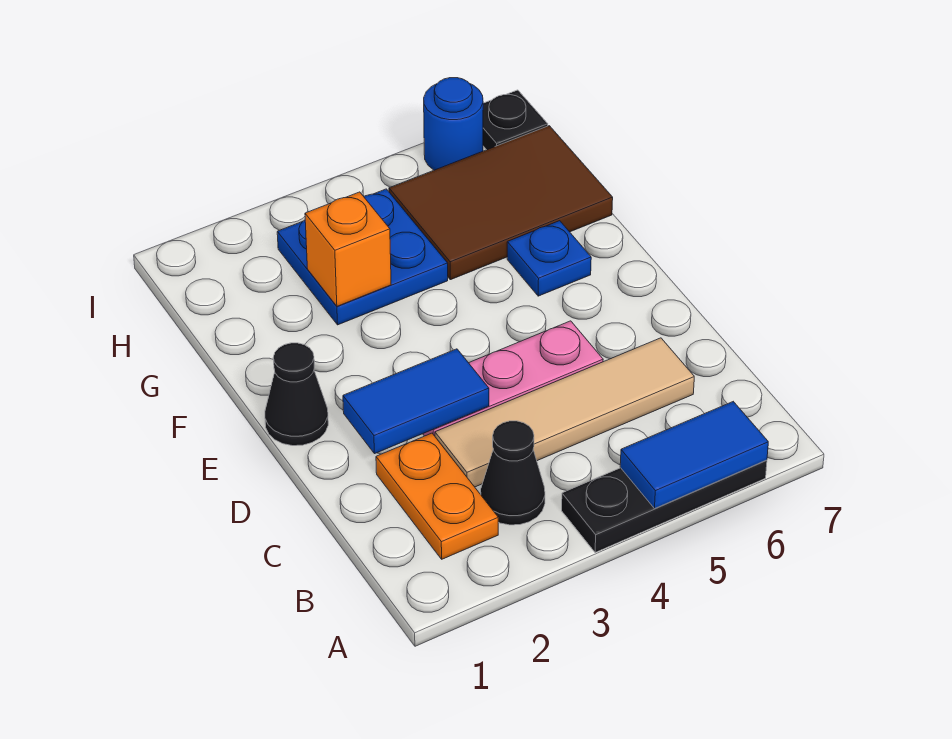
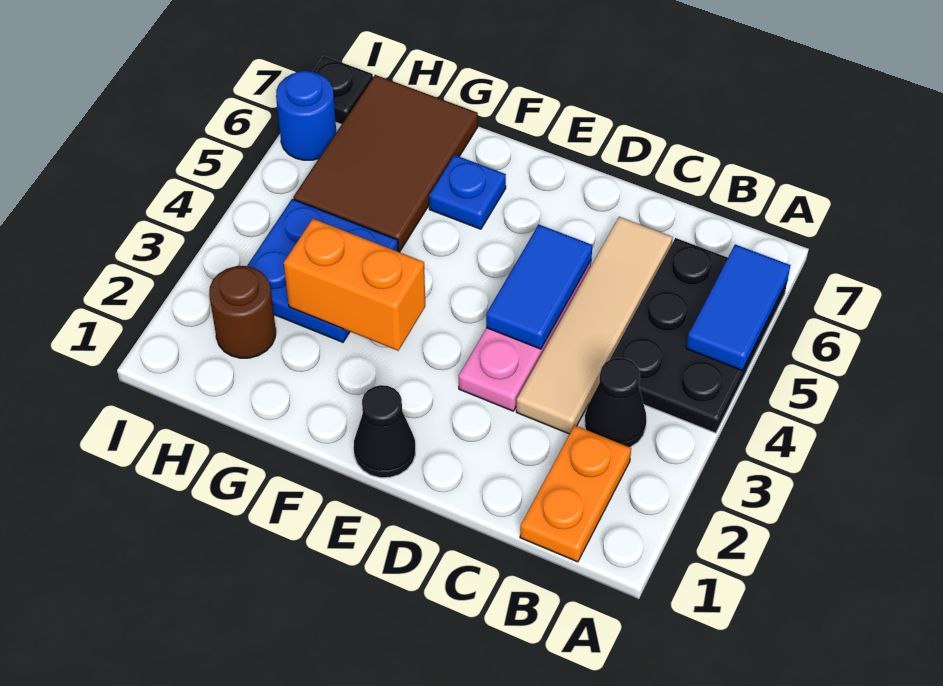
black plate A4:A6 level 1 -> black plate A4:B6 level 1
orange plate B2:C2 level 1 -> orange plate B1:B2 level 1
blue tile D2:D3 level 2 -> blue tile D4:D5 level 2
orange brick G3 level 2 -> orange brick F3:G3 level 2
none -> brown round brick H2 level 1

